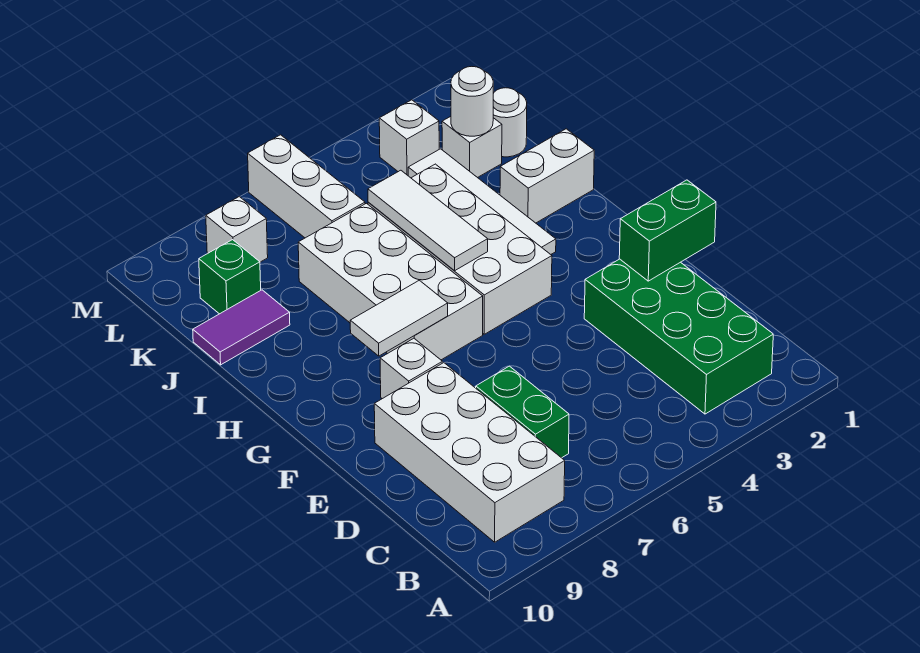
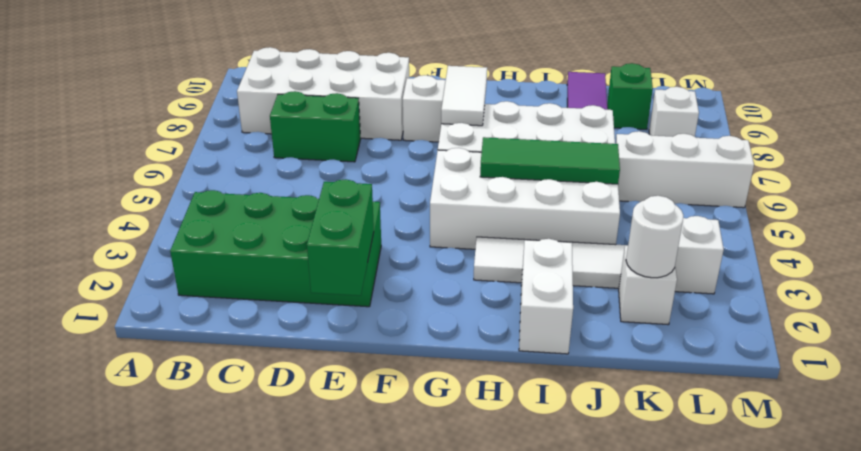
white tile H5:J5 level 2 -> green tile H5:J5 level 2
white round brick K1 level 1 -> none

